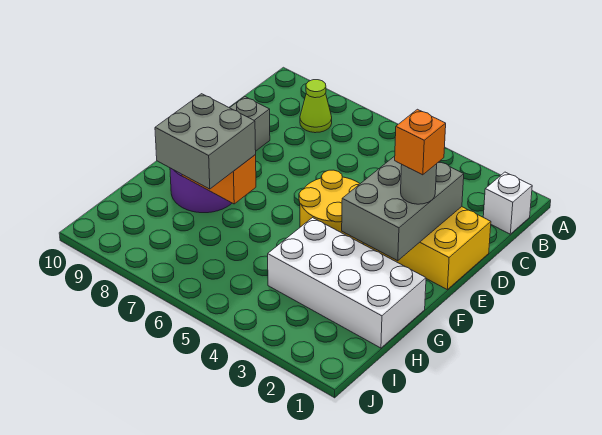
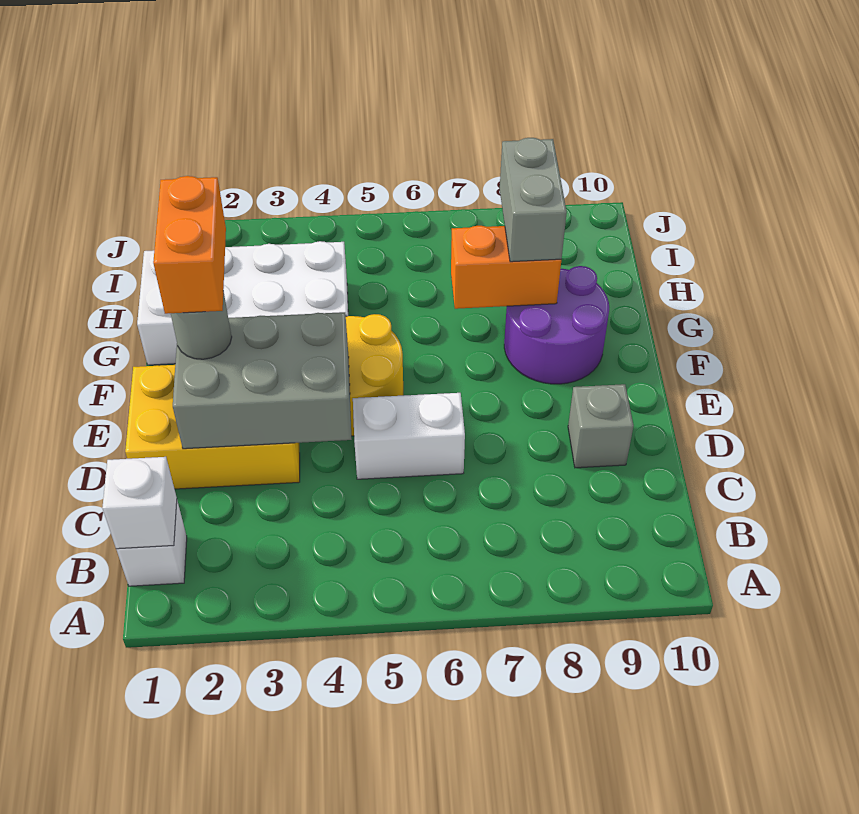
none -> white brick B1 level 2
lime cone B8 level 1 -> none
grey brick D2:F3 level 2 -> grey brick D2:E4 level 2
none -> white brick D5:D6 level 1
orange brick E2 level 4 -> orange brick E2:F2 level 4
grey brick G7:H8 level 3 -> grey brick G8:H8 level 3

